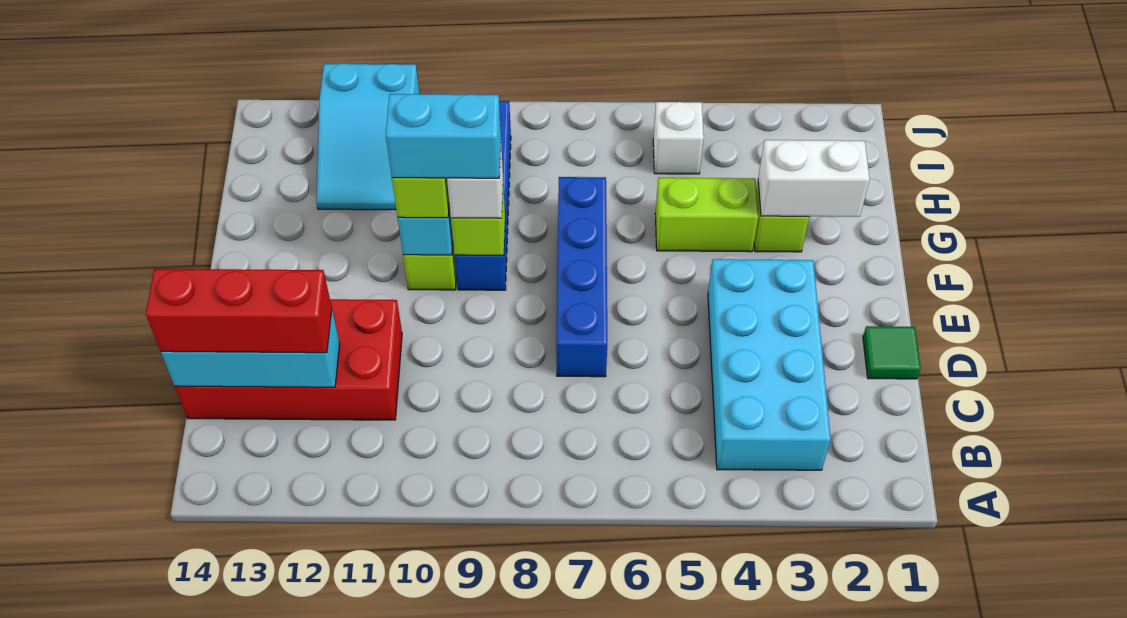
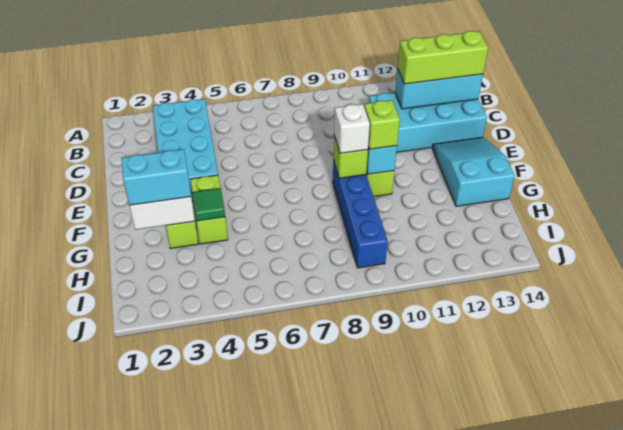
red brick C11:D14 level 1 -> cyan brick C11:D14 level 1
red brick C12:C14 level 3 -> lime brick C12:C14 level 3
green tile D1 level 1 -> green tile G4 level 2
blue brick D7:G7 level 1 -> none
cyan brick F9:F10 level 4 -> cyan brick G2:G3 level 3
lime brick G4:G5 level 1 -> lime brick F4:G4 level 1
cyan slope H11:J12 level 1 top J -> cyan slope E13:G14 level 1 top G
white brick I5 level 1 -> none

